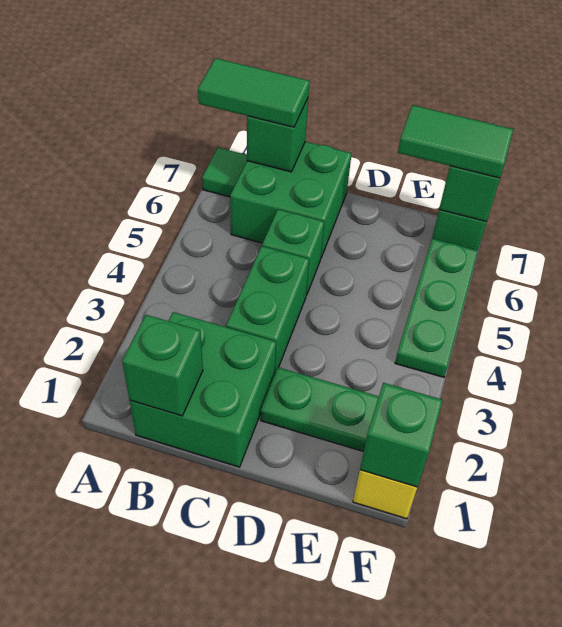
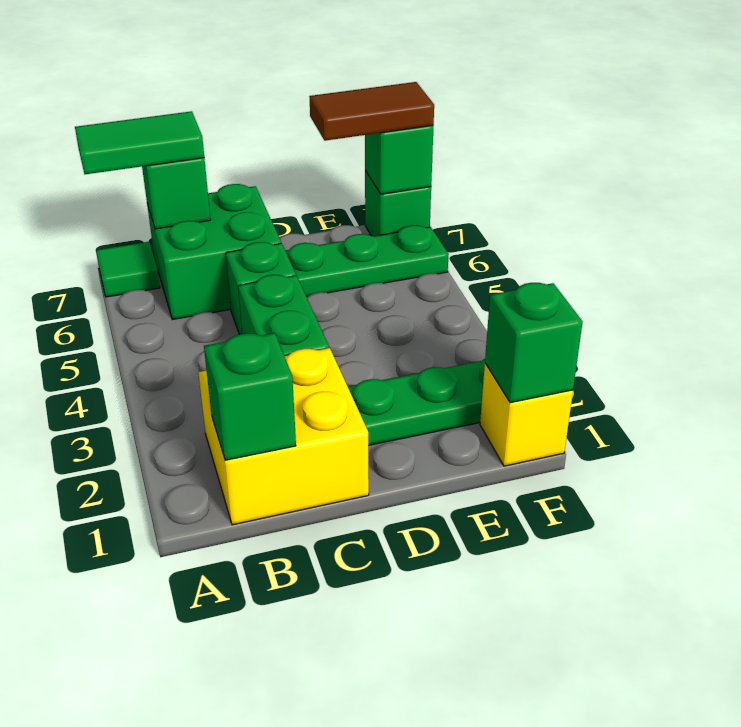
green brick B1:C2 level 1 -> yellow brick B1:C2 level 1
green tile E7:F7 level 3 -> brown tile E7:F7 level 3
green plate F4:F6 level 1 -> green plate D6:F6 level 1

